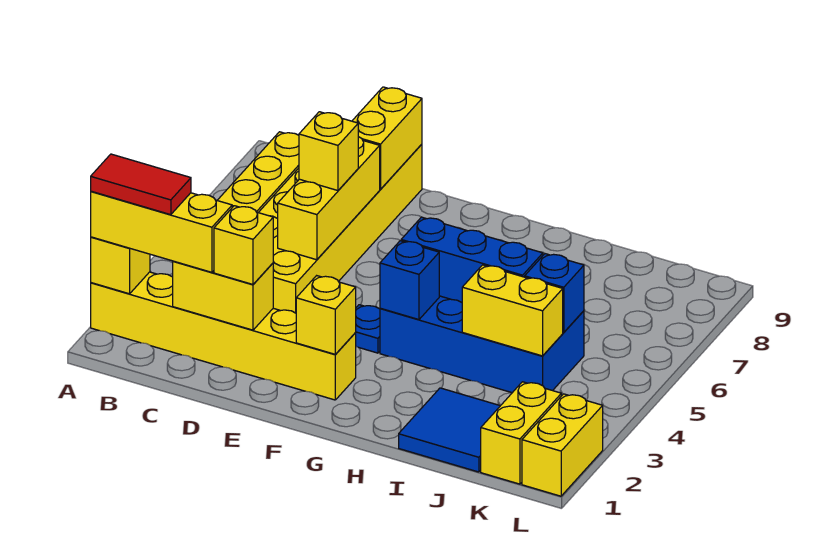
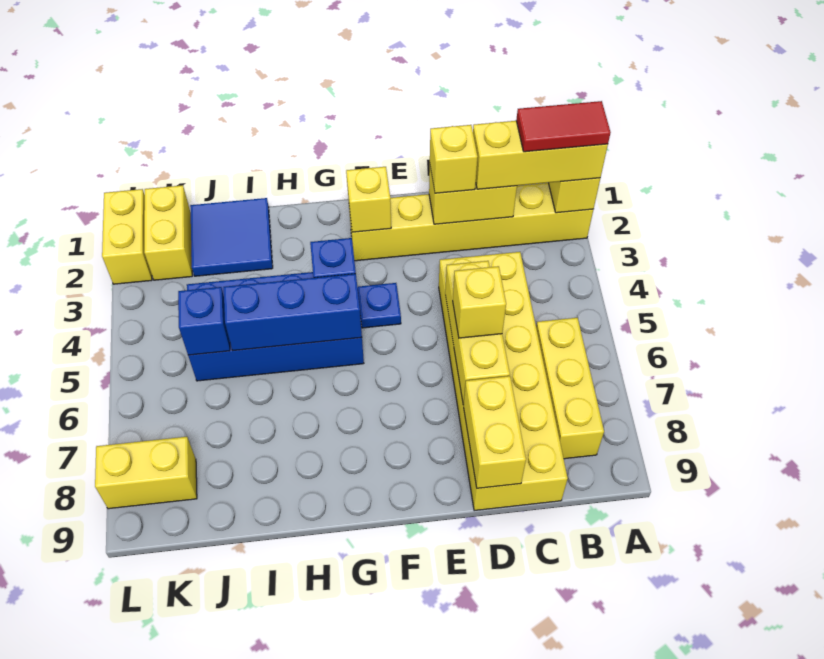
yellow brick I4:J4 level 2 -> yellow brick K8:L8 level 1

